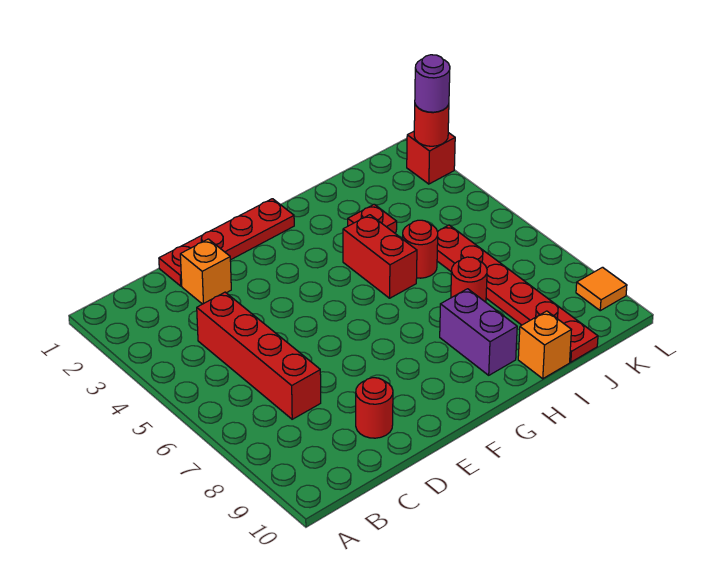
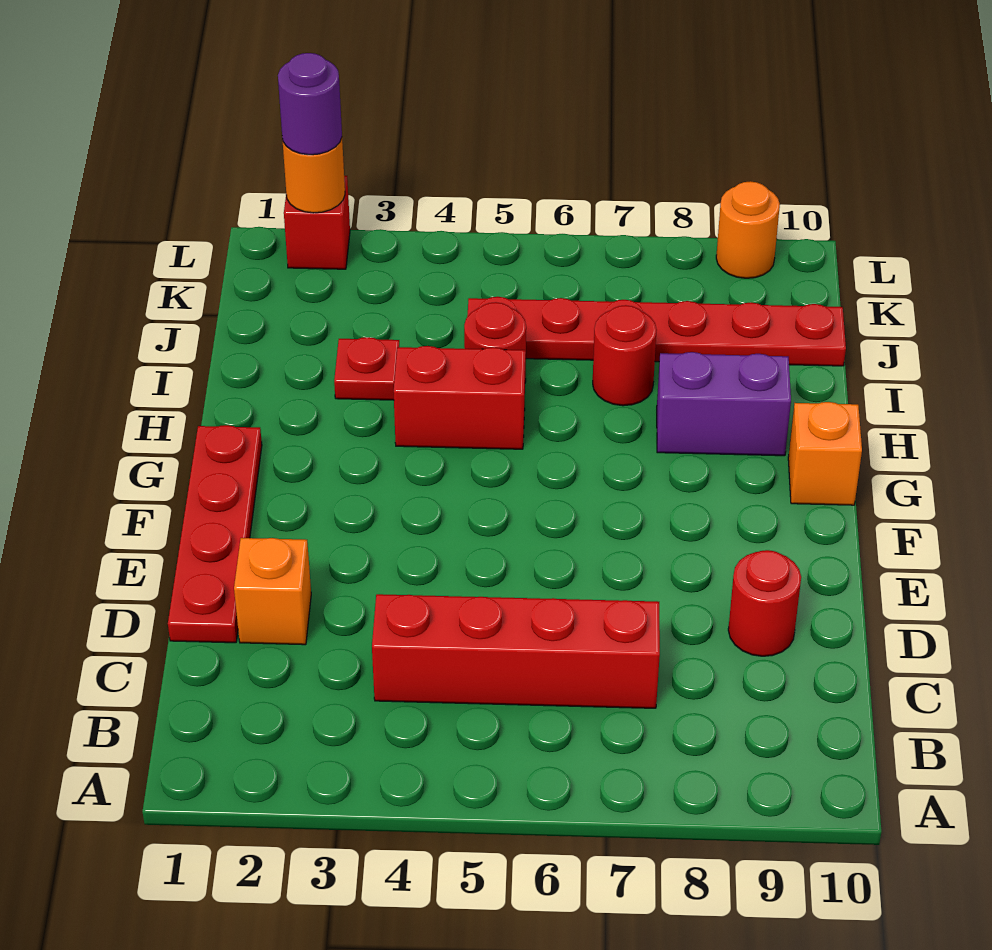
orange brick I10 level 1 -> orange brick G10 level 1
red round brick L2 level 2 -> orange round brick L2 level 2
orange tile L9 level 1 -> orange round brick L9 level 1

